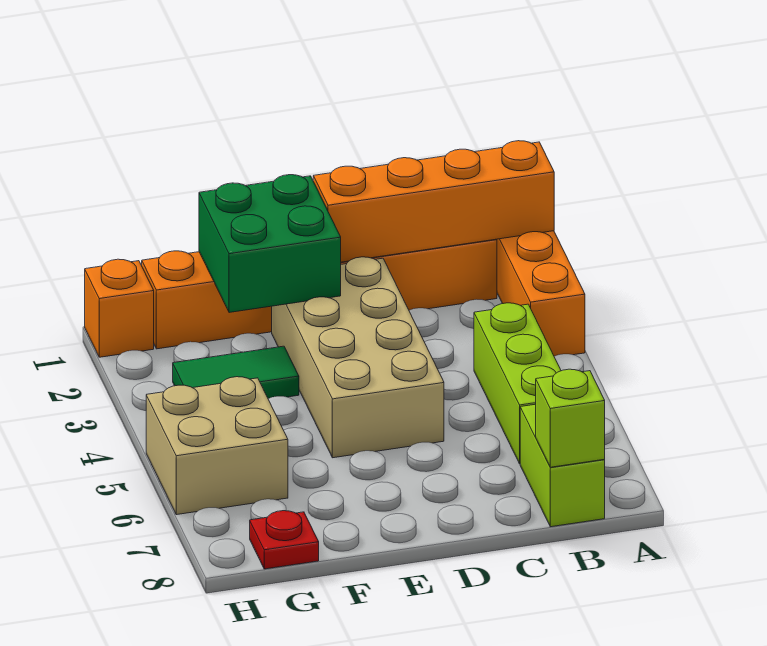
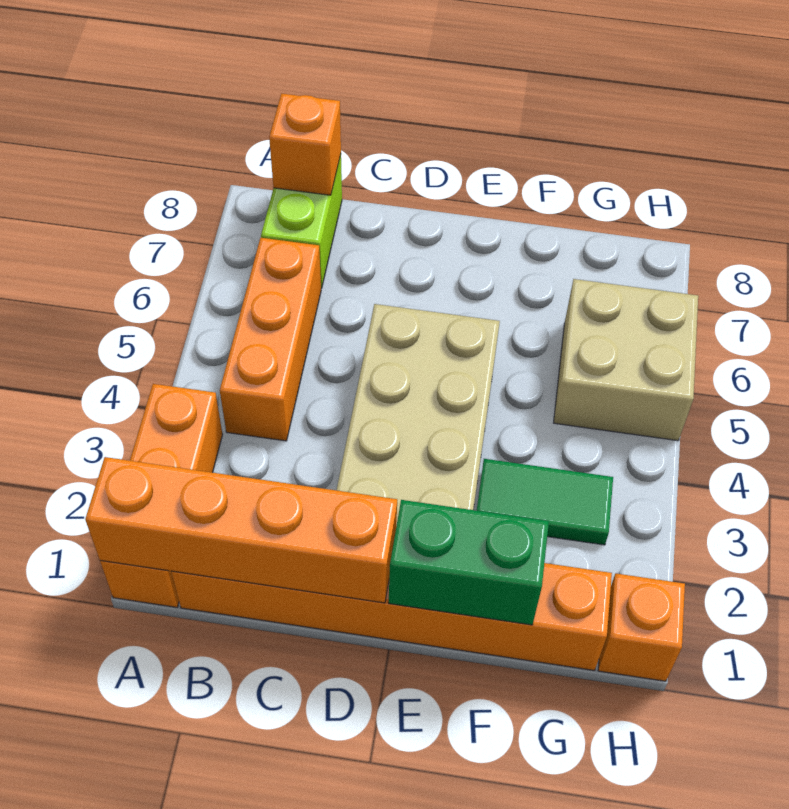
lime brick B4:B6 level 1 -> orange brick B4:B6 level 1
lime brick B8 level 2 -> orange brick B8 level 2
green brick E1:F2 level 2 -> green brick E1:F1 level 2
red plate G8 level 1 -> none

